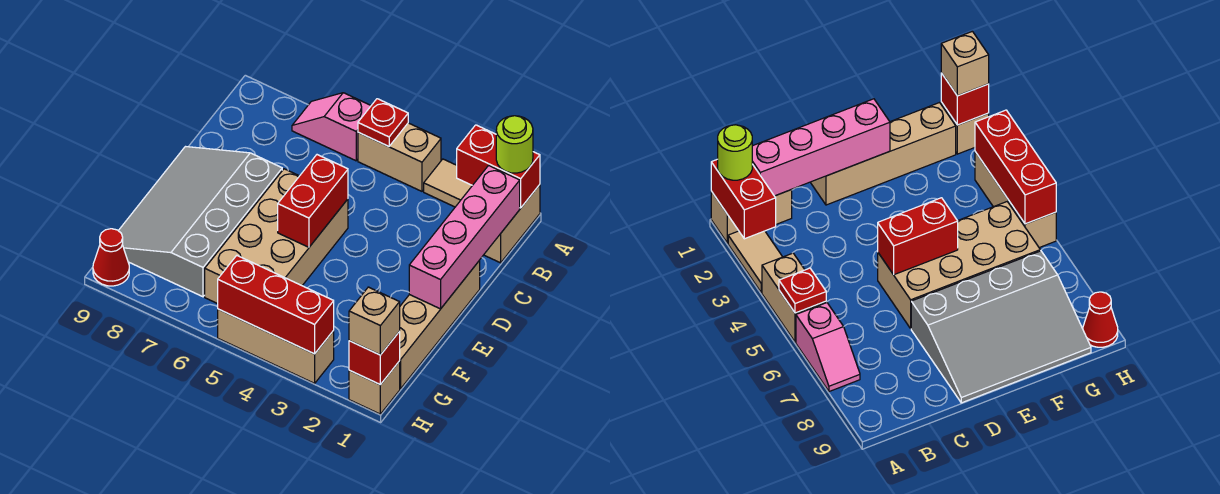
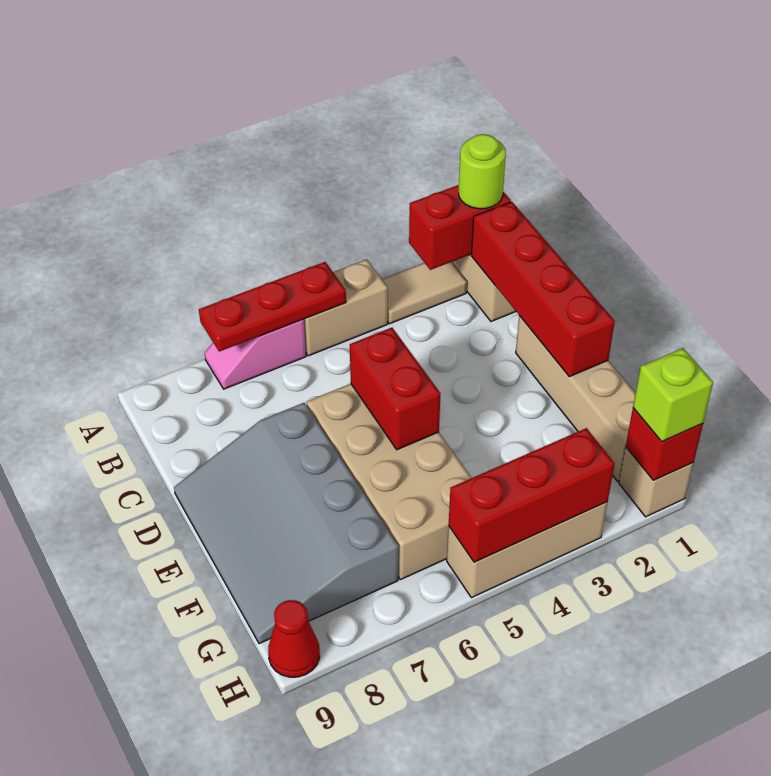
red plate A5 level 2 -> red plate A5:A7 level 2
pink brick B1:E1 level 2 -> red brick B1:E1 level 2
tan brick H1 level 3 -> lime brick H1 level 3

